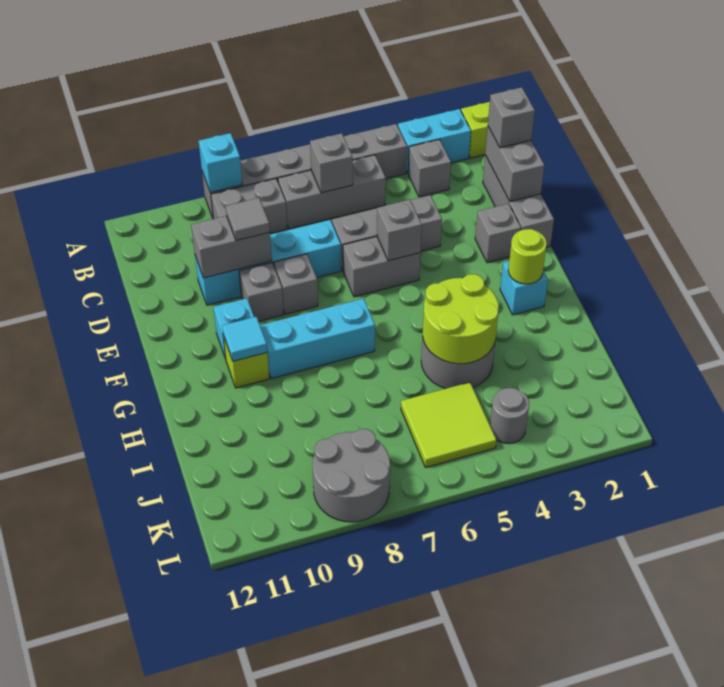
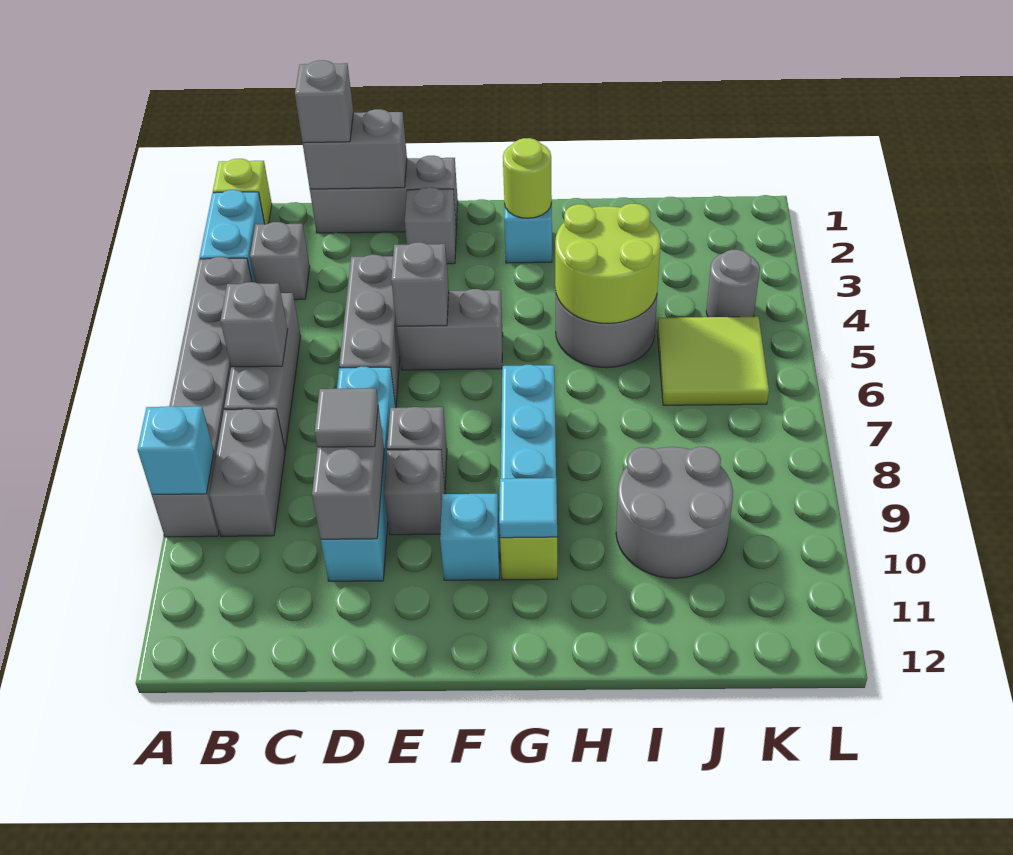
grey brick E5:E6 level 1 -> grey brick E5:F5 level 1
grey round brick K8:L9 level 1 -> grey round brick I9:J10 level 1

